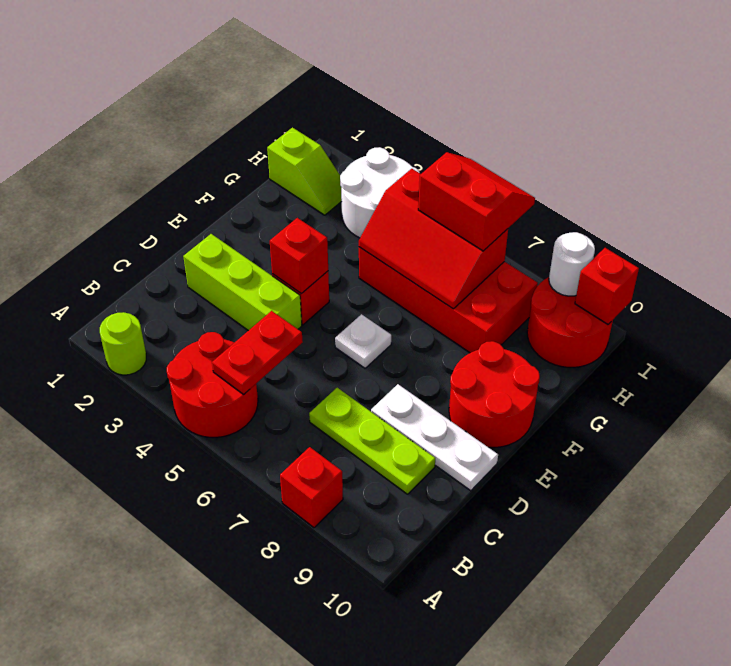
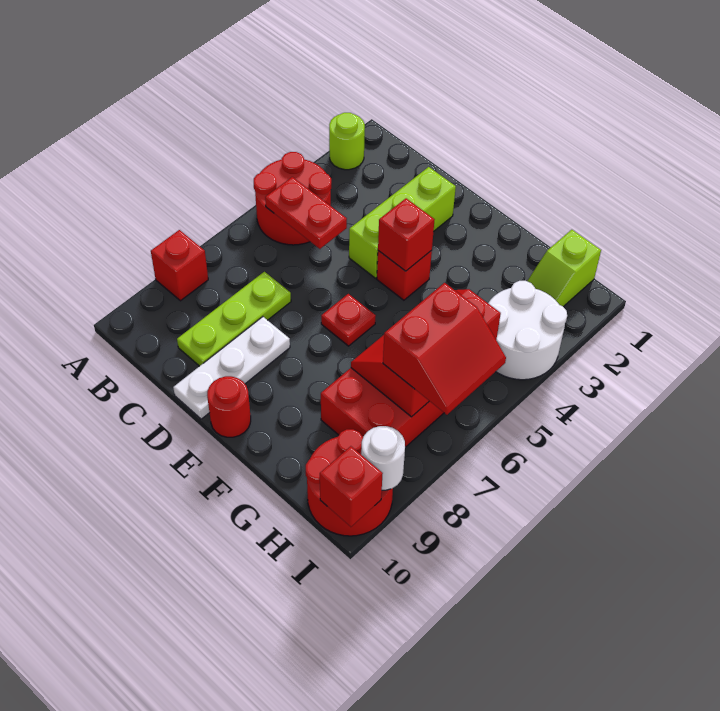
white plate E6 level 1 -> red plate E6 level 1
red round brick E9:F10 level 1 -> red round brick E10 level 1

